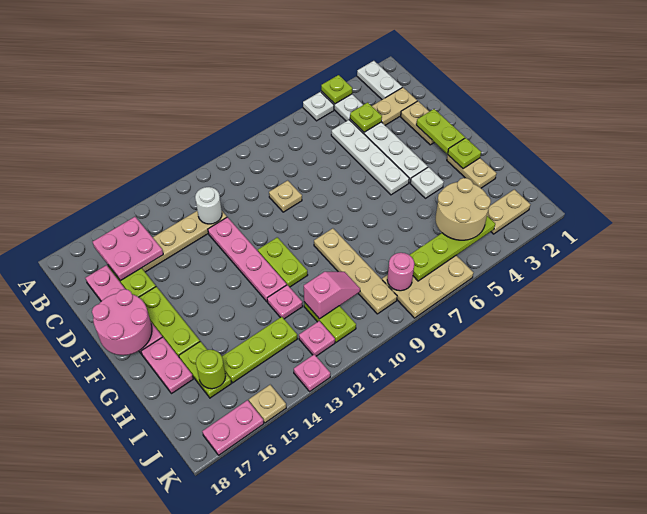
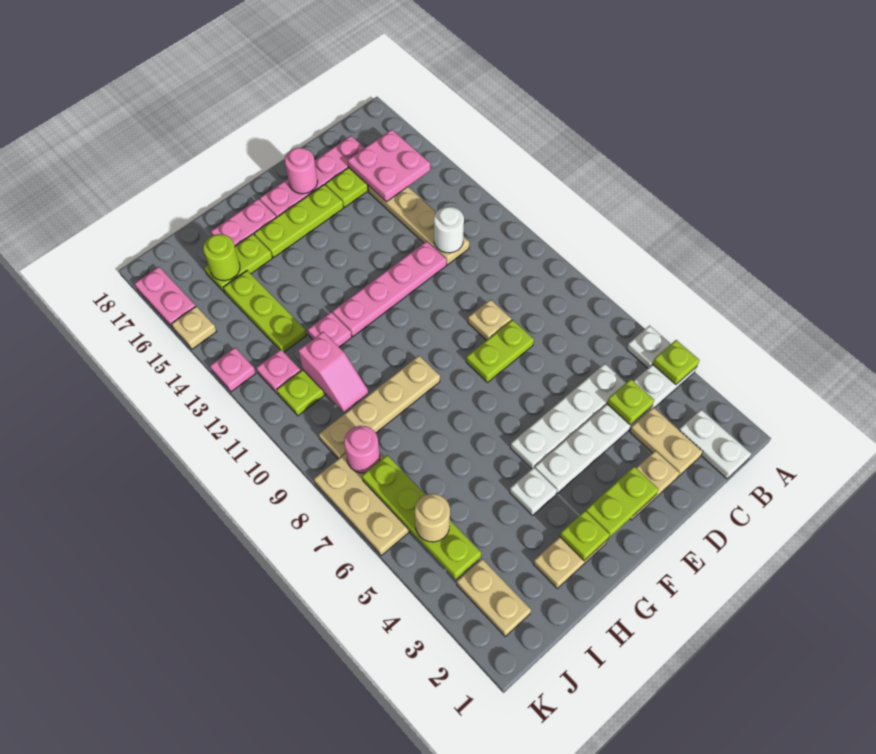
white plate A2:B2 level 1 -> white plate B1:B2 level 1
pink round brick E17:F18 level 2 -> pink round brick E17 level 2
lime plate F11:G11 level 1 -> lime plate D8:E8 level 1
tan round brick I4:J5 level 3 -> tan round brick J5 level 3

